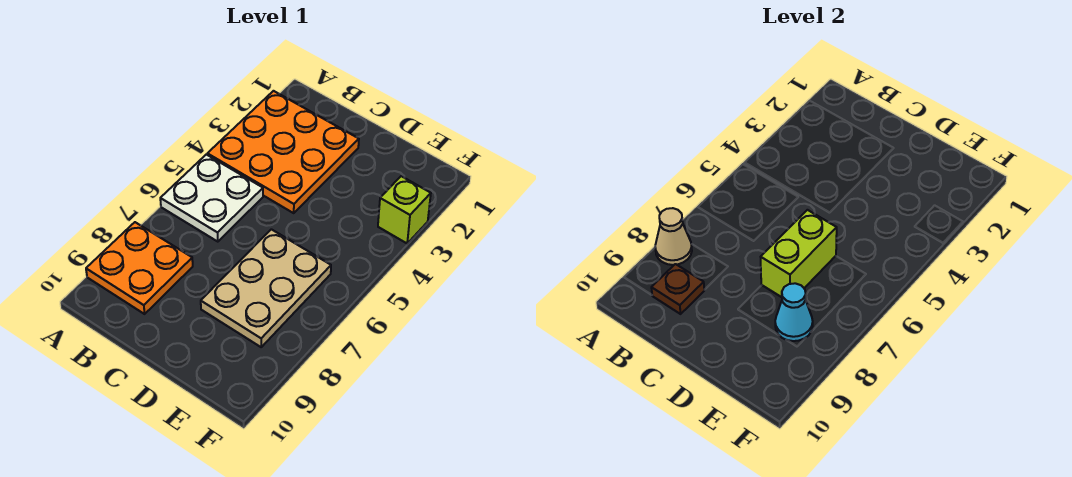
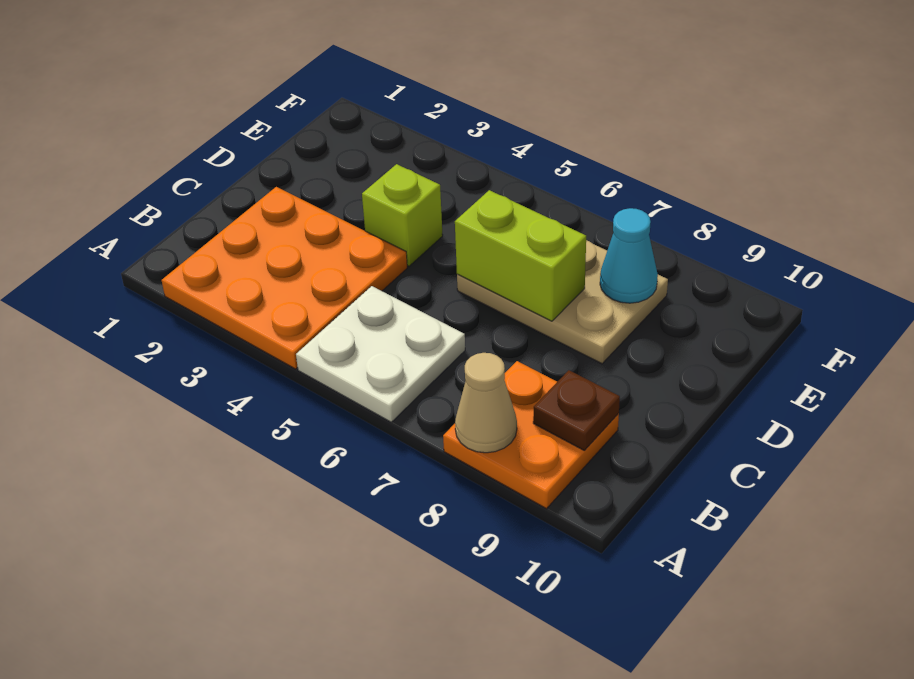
lime brick F3 level 1 -> lime brick D4 level 1

